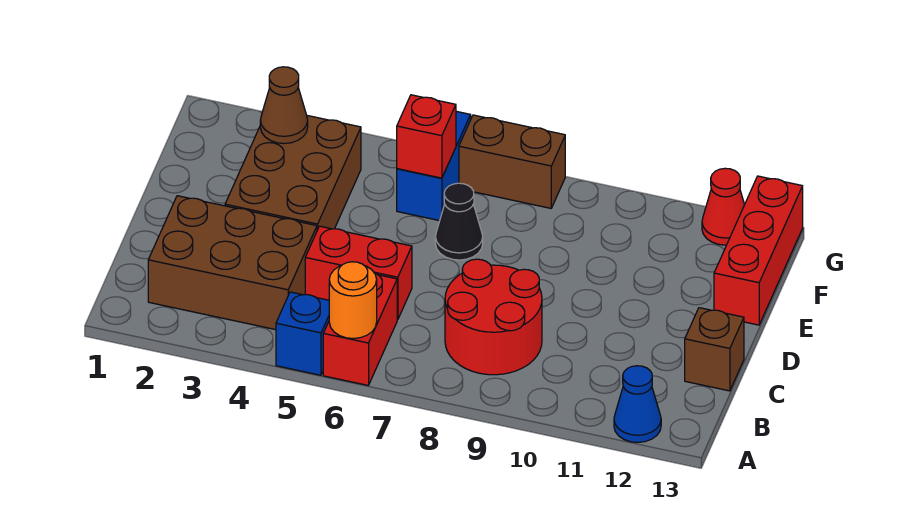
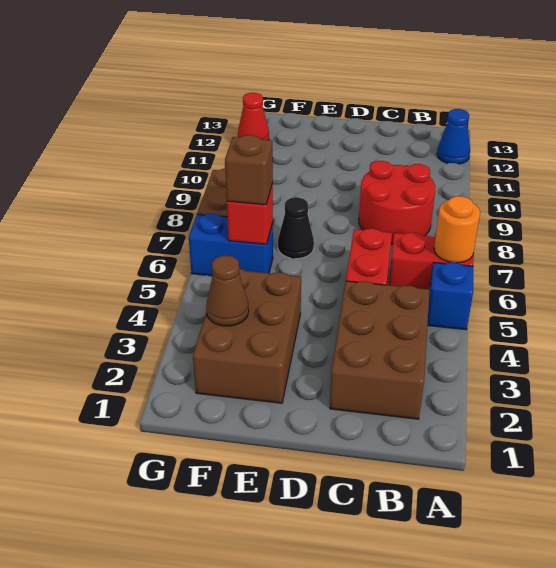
brown brick C13 level 1 -> brown brick F6 level 3
brown brick D3:F4 level 1 -> brown brick E2:F4 level 1
red brick E13:G13 level 1 -> none

